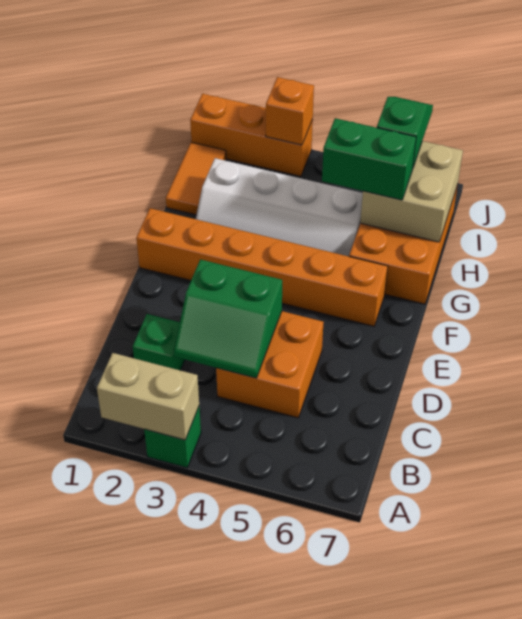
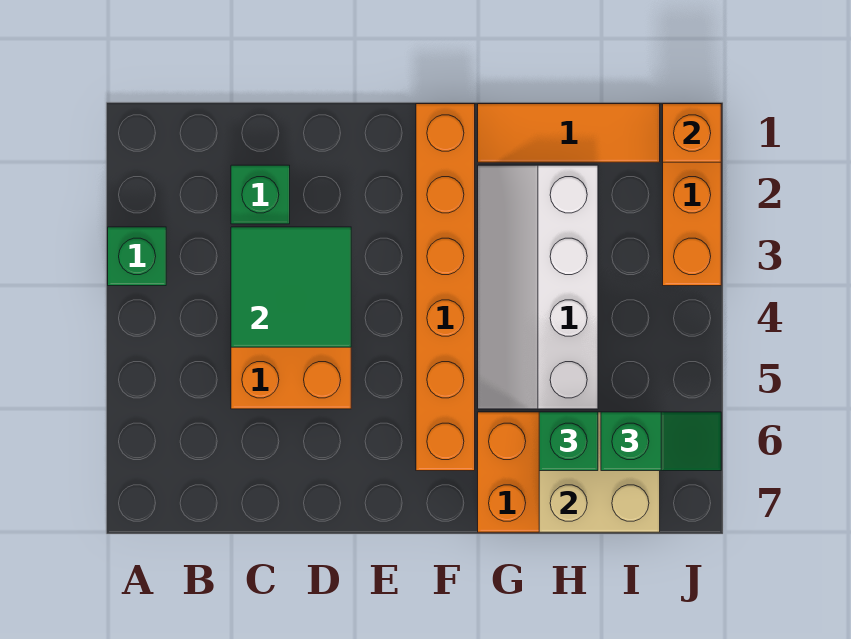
tan brick A2:A3 level 2 -> none
green slope C3:D4 level 2 top D -> green tile C3:D4 level 2
orange tile H1:I1 level 1 -> orange tile G1:I1 level 1
green brick H5:H6 level 3 -> green brick H6 level 3
orange brick J3 level 2 -> orange brick J1 level 2

